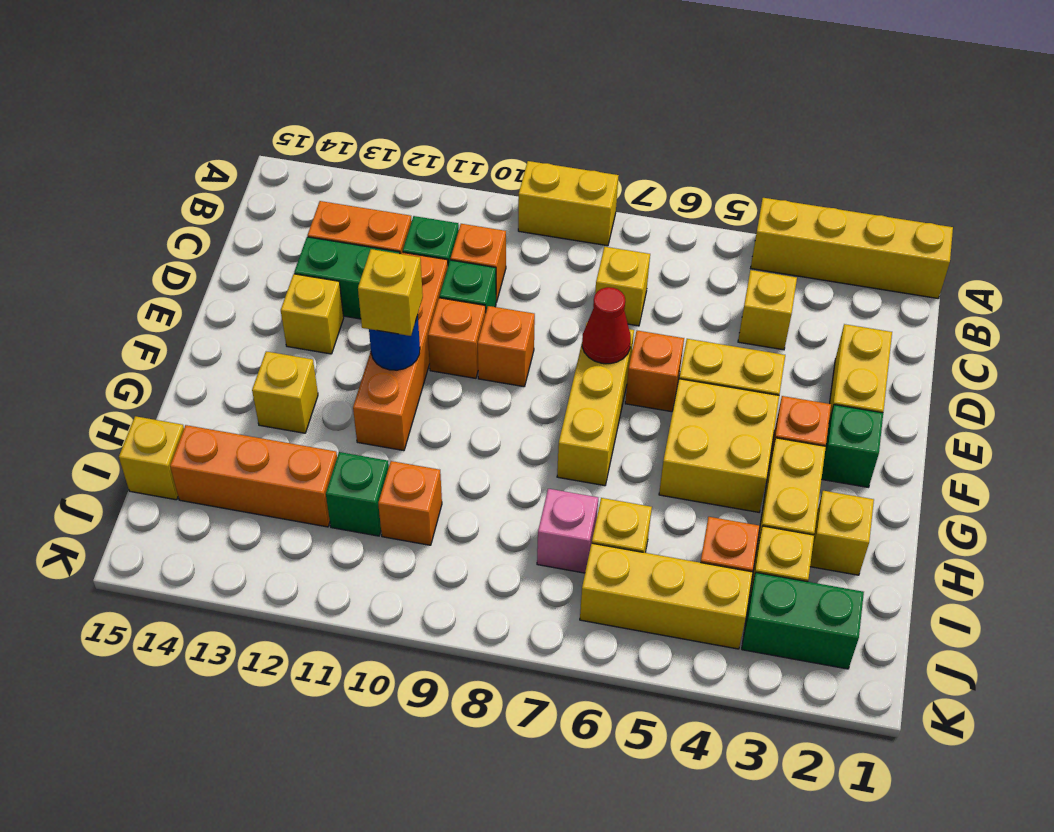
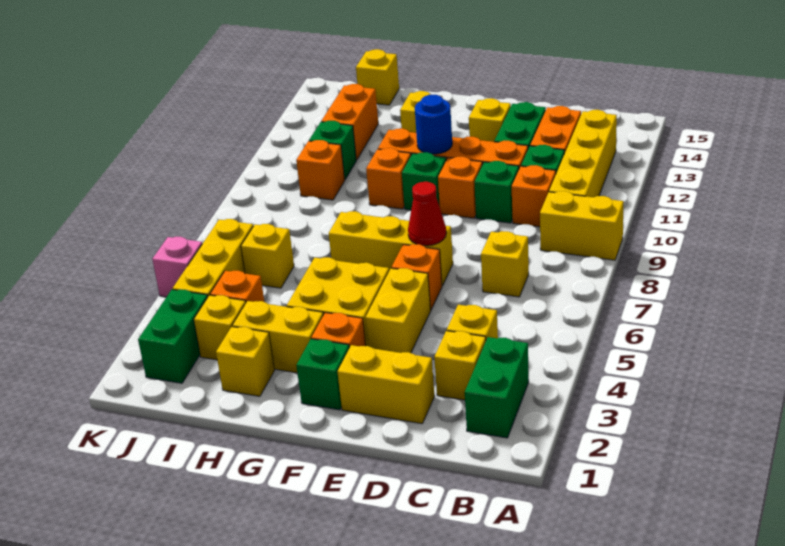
yellow brick A1:A4 level 1 -> yellow brick B10:B13 level 1
yellow brick A8:A9 level 1 -> yellow brick A9:B9 level 1
none -> green brick B2:B3 level 1
orange brick E9 level 1 -> orange brick G10 level 1
none -> green brick F10 level 1
yellow brick F11 level 3 -> yellow brick C3 level 1
pink brick I7 level 1 -> pink brick K5 level 1
orange brick I12:I14 level 1 -> orange brick I12:I13 level 1

